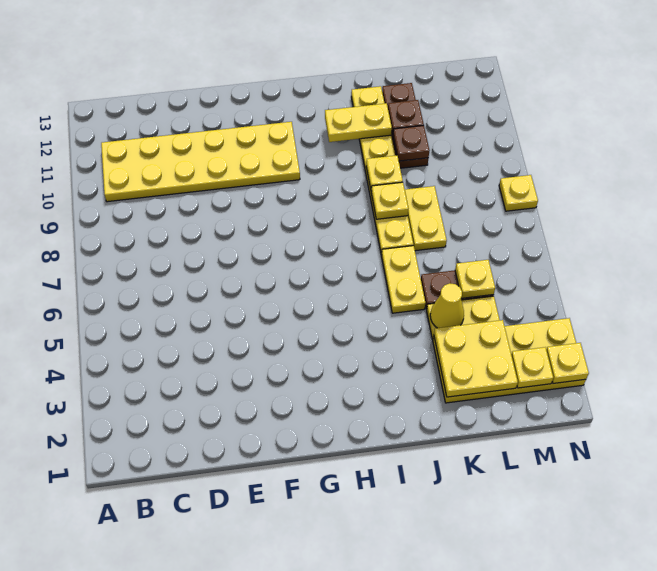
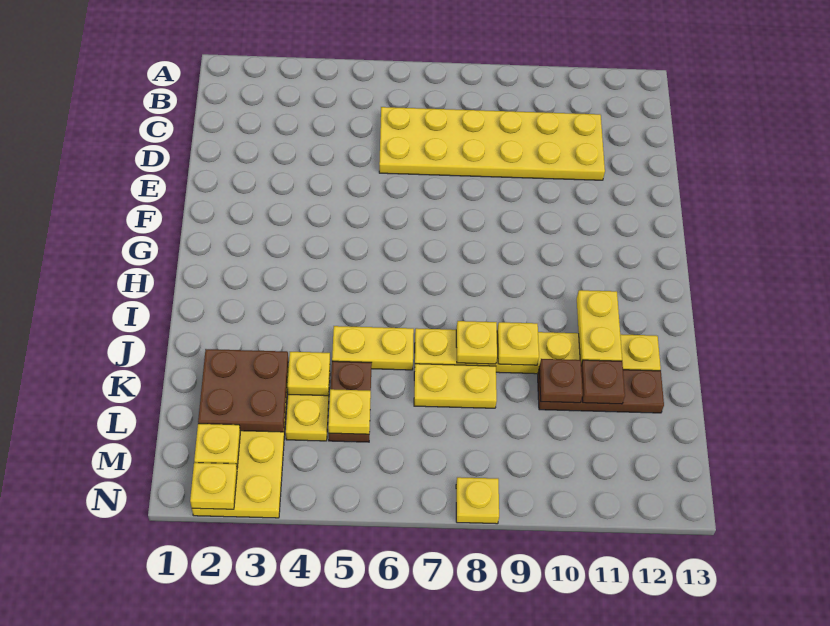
yellow plate B10:G11 level 1 -> yellow plate C6:D11 level 1
yellow plate K2:L3 level 2 -> brown plate K2:L3 level 2
yellow cone K4 level 2 -> yellow plate K4 level 2

